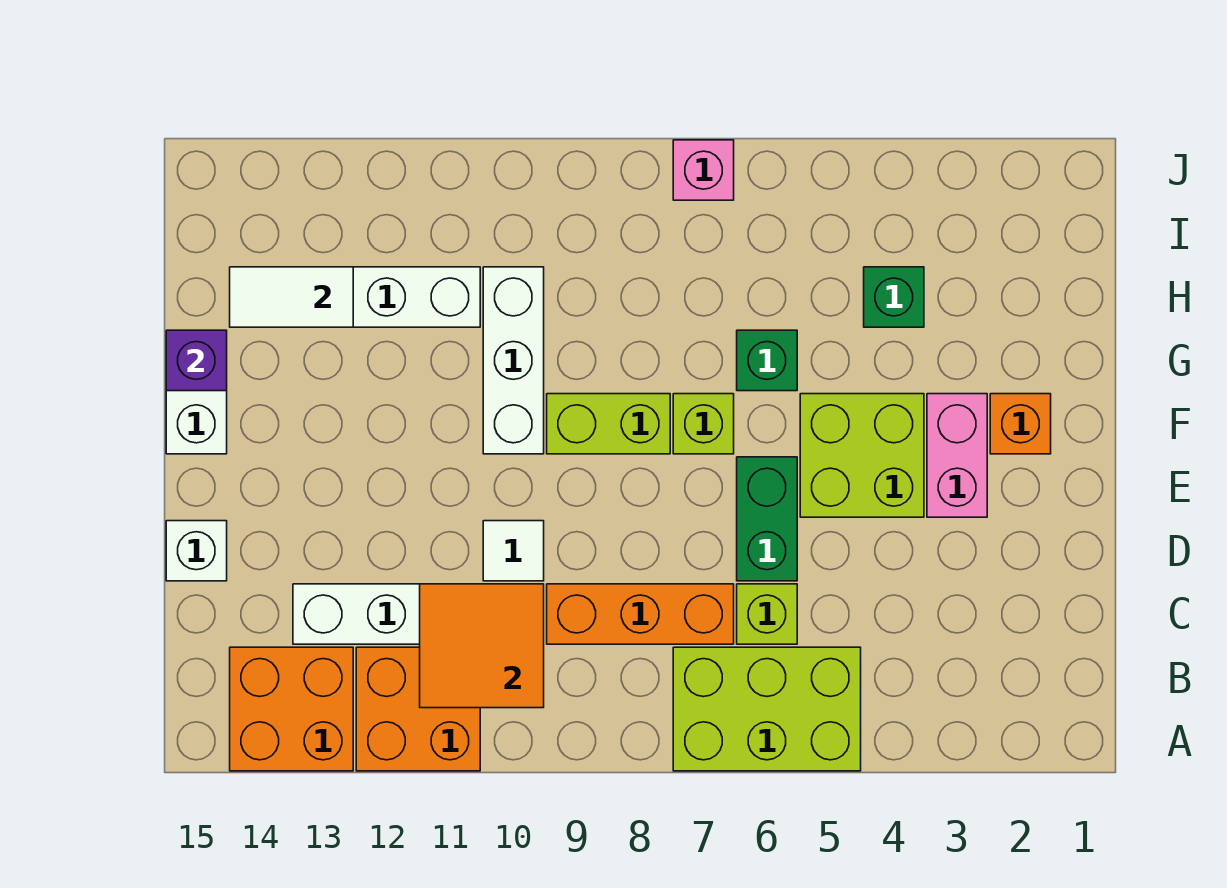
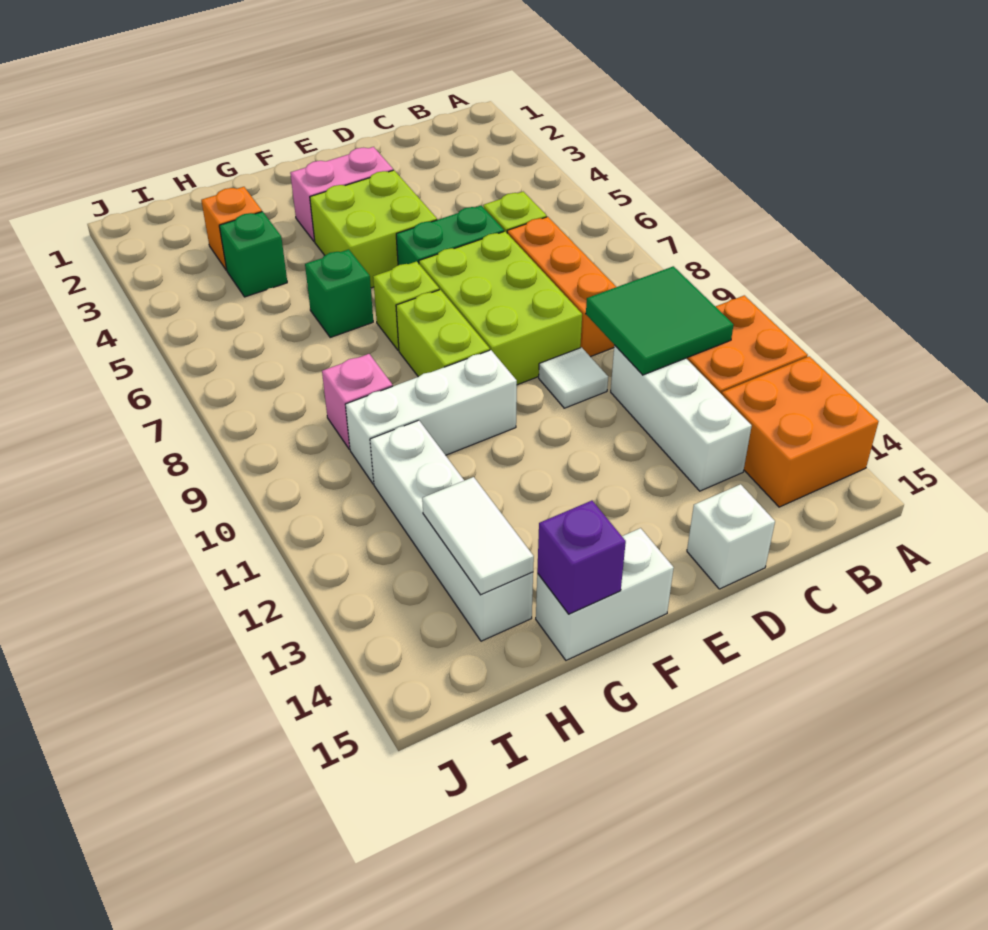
lime brick A5:B7 level 1 -> lime brick D7:E9 level 1
orange tile B10:C11 level 2 -> green tile B10:C11 level 2
orange brick F2 level 1 -> orange brick H3 level 1
pink brick J7 level 1 -> pink brick H9 level 1

